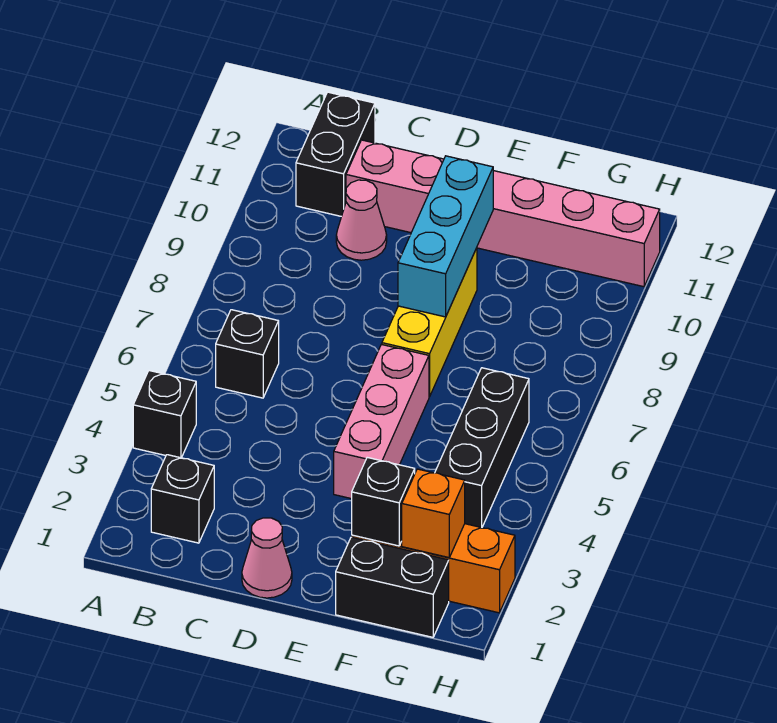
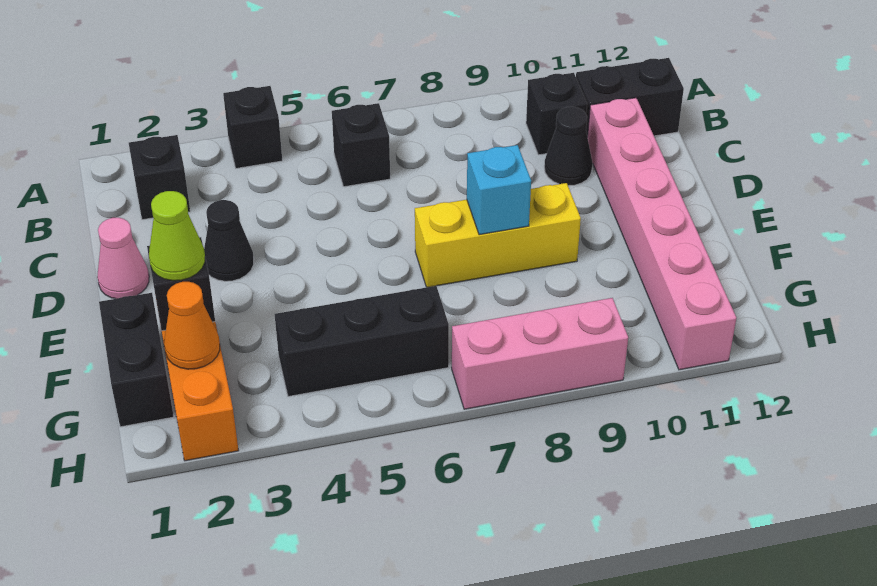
none -> black brick B10 level 1
pink cone C10 level 1 -> black cone C10 level 1
none -> black cone D3 level 1
pink brick E4:E6 level 1 -> pink brick H7:H9 level 1
cyan brick E8:E10 level 2 -> cyan brick E8 level 2
none -> lime cone F2 level 3
orange brick G2 level 2 -> orange cone G2 level 2

